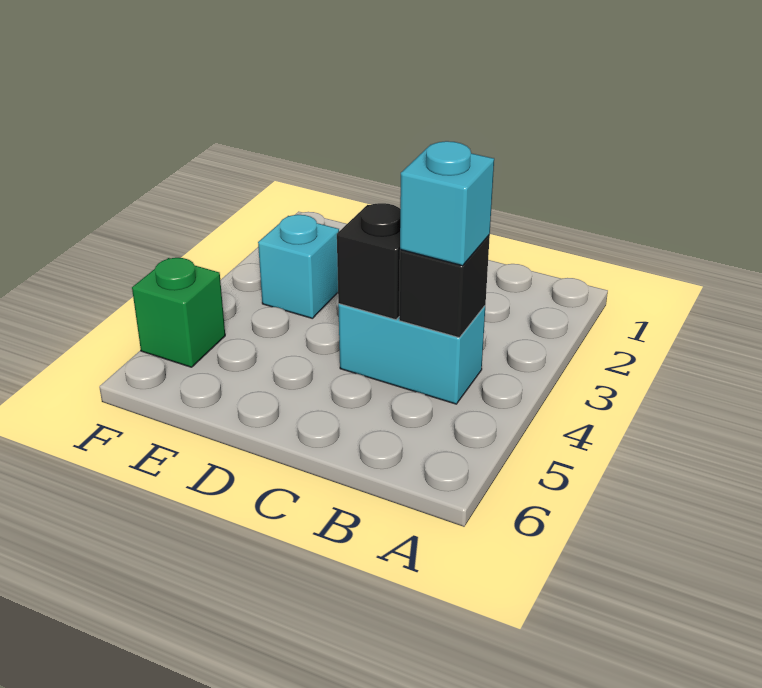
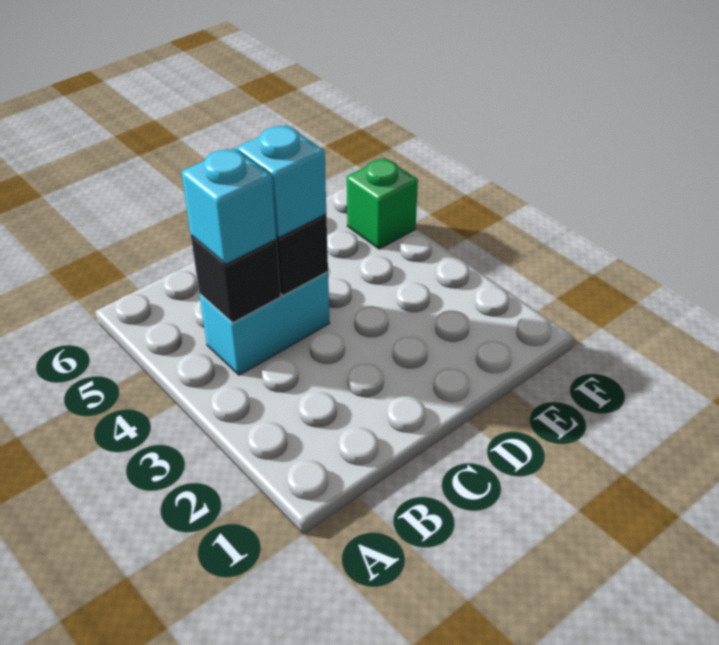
cyan brick E3 level 1 -> cyan brick C4 level 3

